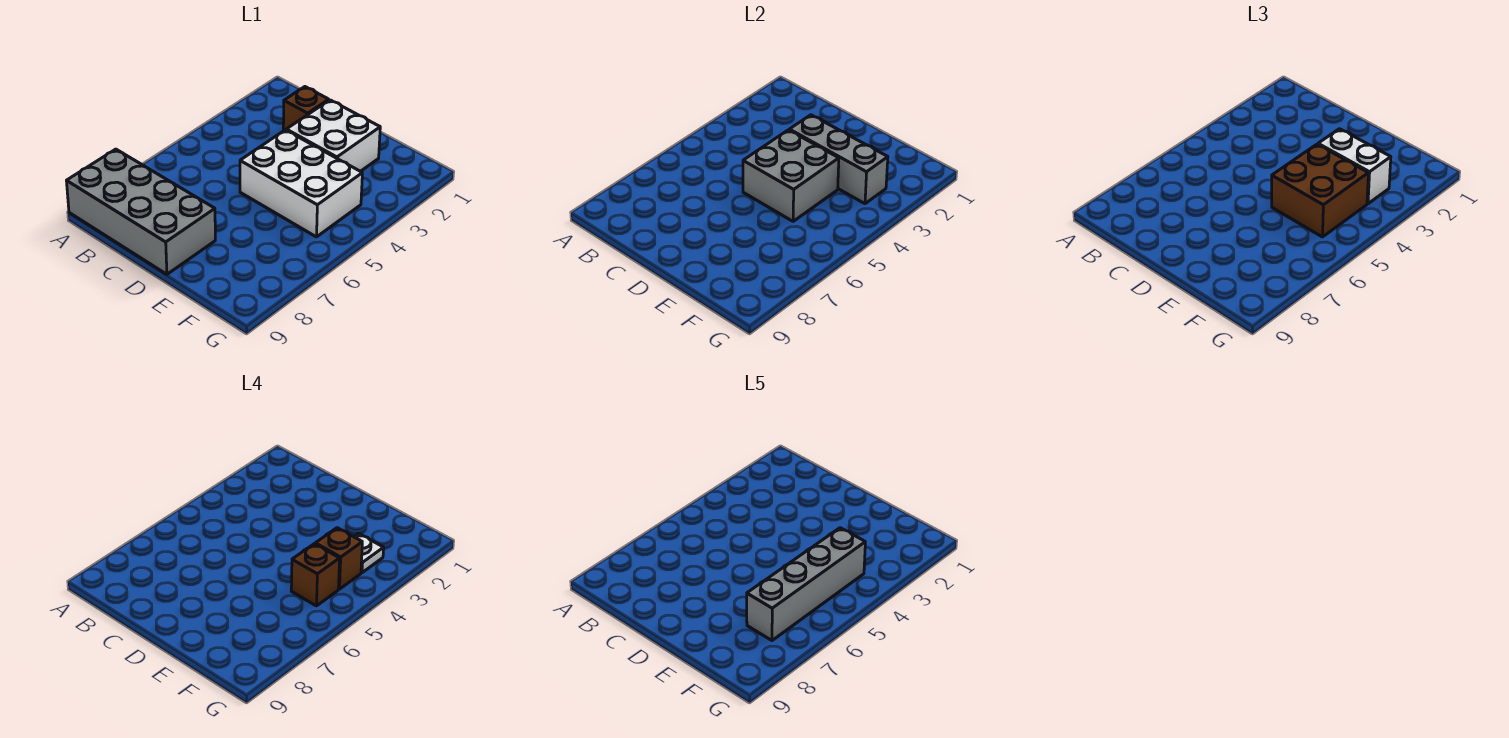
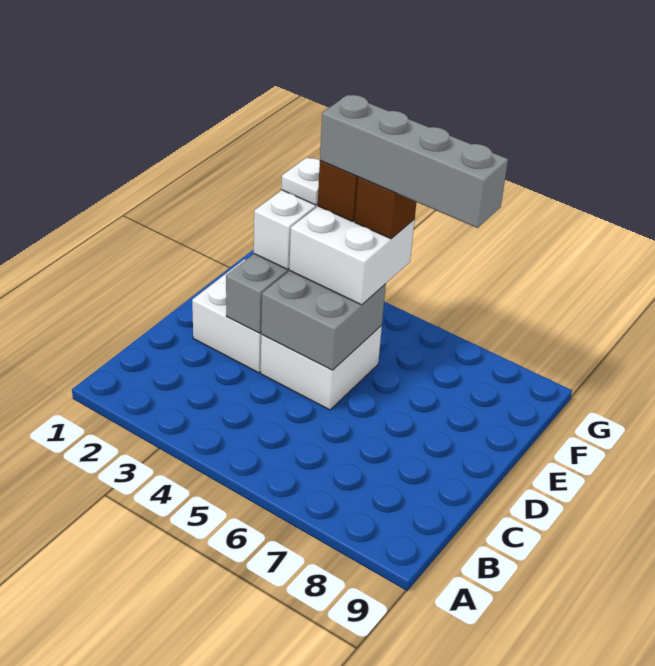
grey brick A8:D9 level 1 -> none
brown brick C2 level 1 -> none
white brick D4:F5 level 1 -> white brick D4:E5 level 1
brown brick E4:F5 level 3 -> white brick E4:F5 level 3

